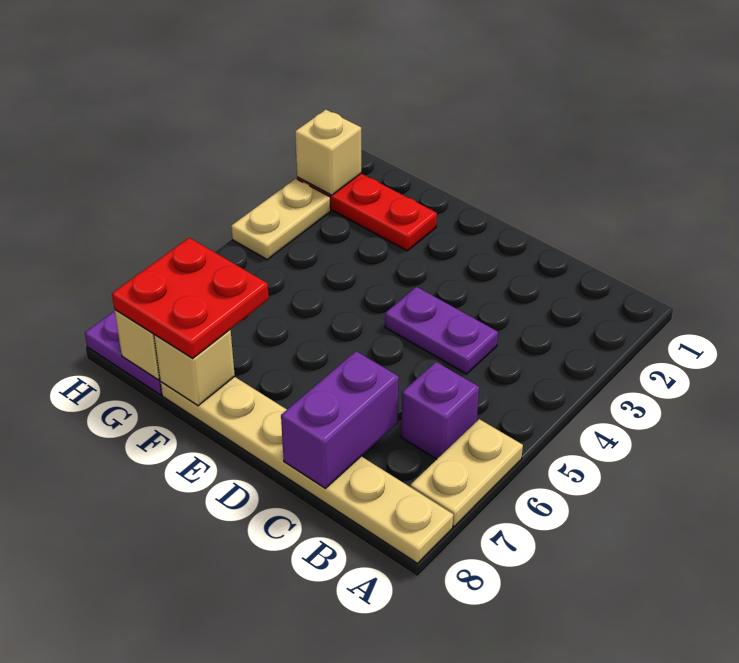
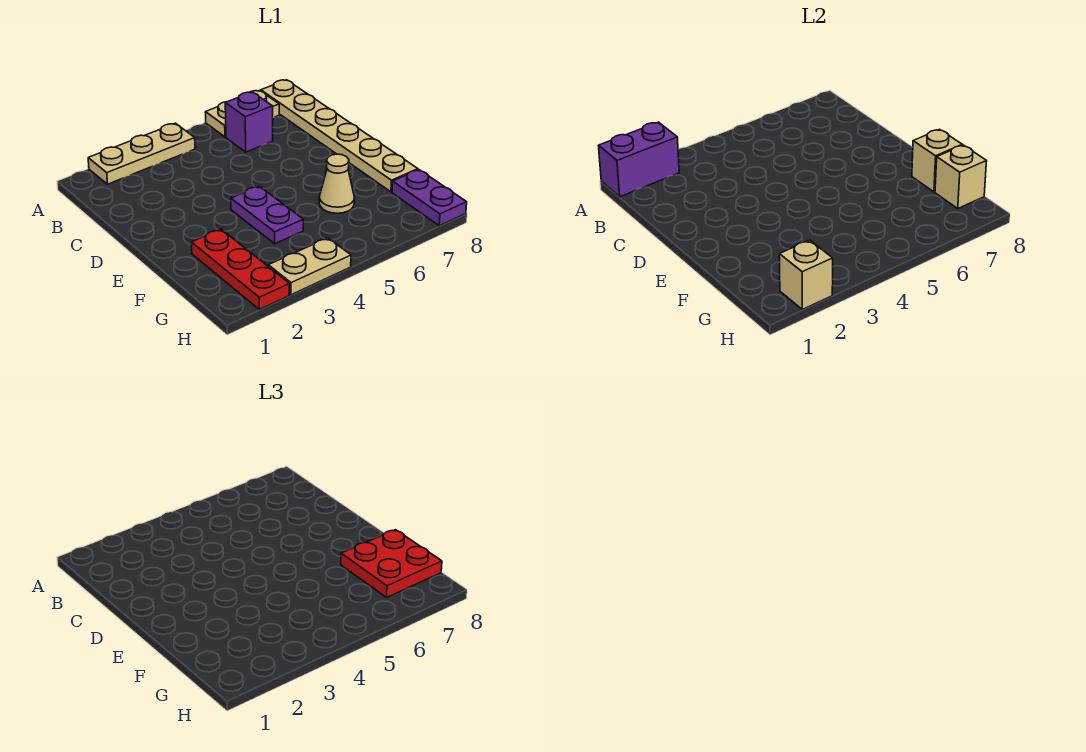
none -> tan plate A2:A4 level 1
purple plate C4:D4 level 1 -> purple plate E4:F4 level 1
purple brick C7:C8 level 2 -> purple brick A1:A2 level 2
none -> tan cone F6 level 1

